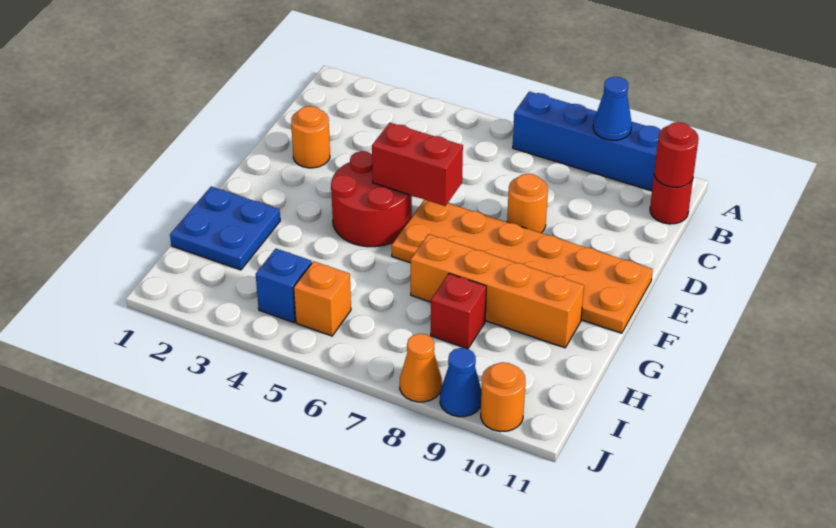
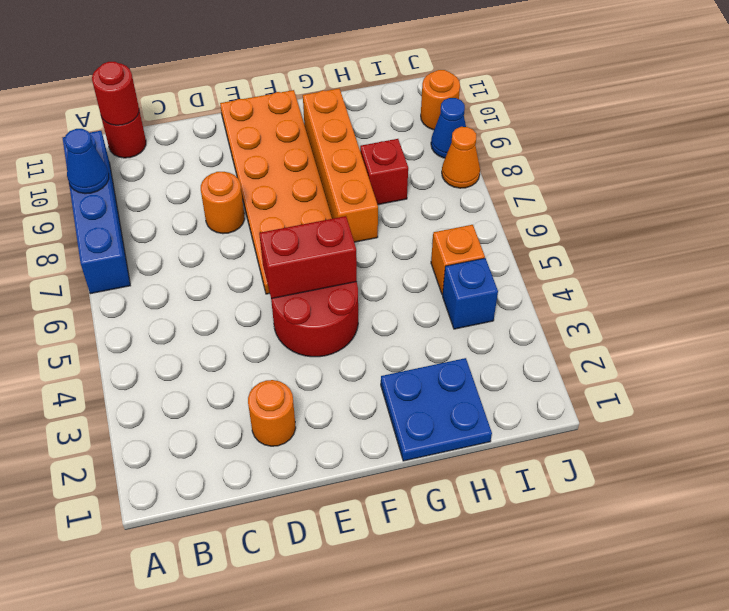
red brick E5:E6 level 2 -> red brick E5:F5 level 2

